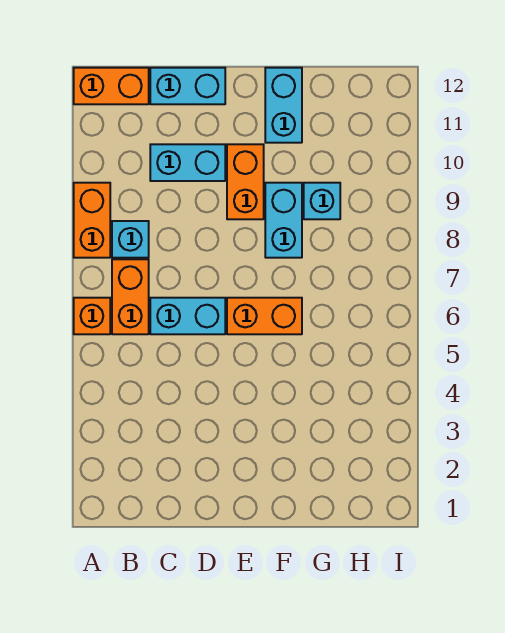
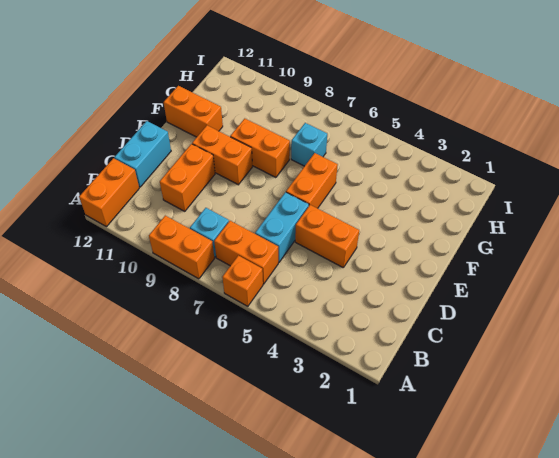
cyan brick C10:D10 level 1 -> orange brick C10:D10 level 1
none -> orange brick D4:D5 level 1
cyan brick F8:F9 level 1 -> orange brick F8:F9 level 1
cyan brick F11:F12 level 1 -> orange brick F11:F12 level 1
cyan brick G9 level 1 -> cyan brick G7 level 1

